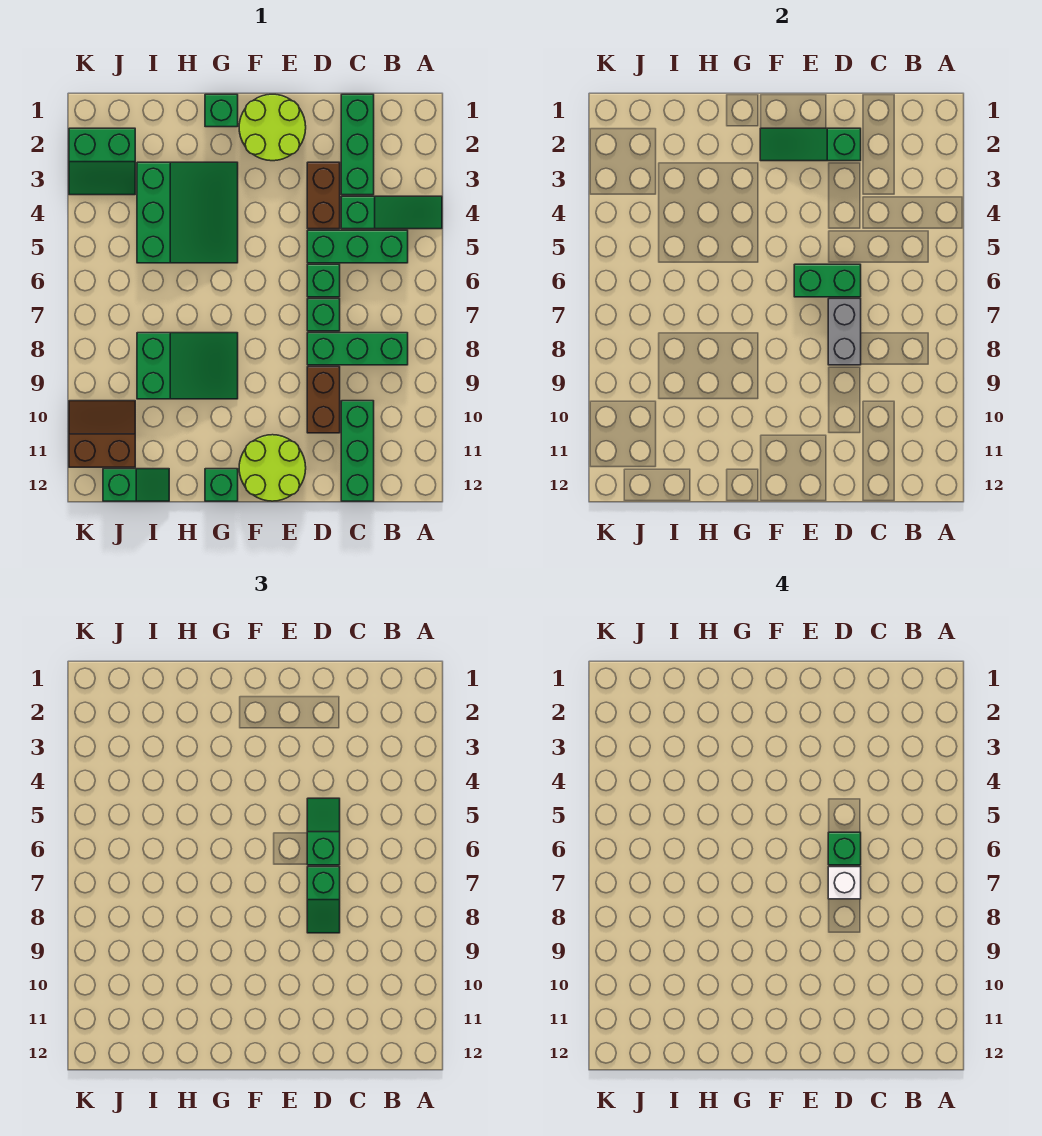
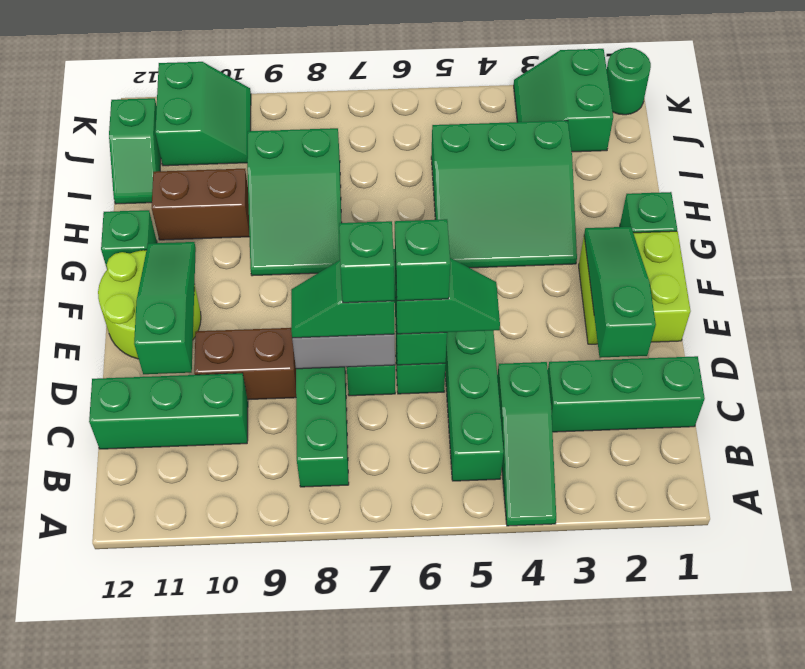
brown brick D3:D4 level 1 -> brown brick H10:H11 level 1
white brick D7 level 4 -> green brick D7 level 4
none -> green slope D11:F11 level 2 top D
lime round brick E1:F2 level 1 -> lime brick E1:F2 level 1
brown slope J10:K11 level 1 top 11 -> green slope J10:K11 level 1 top 11
none -> green round brick K1 level 1

